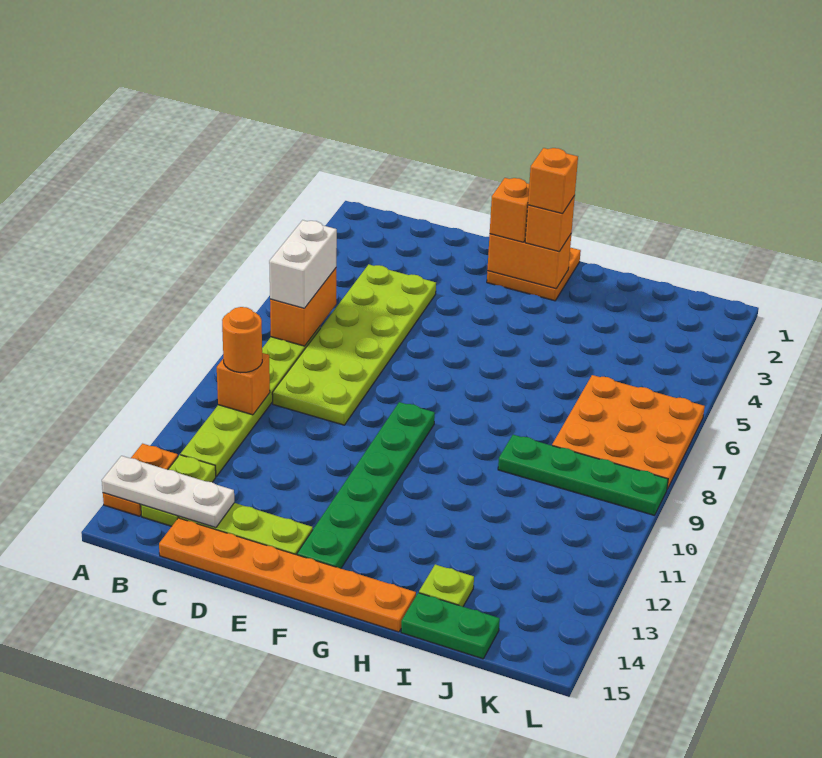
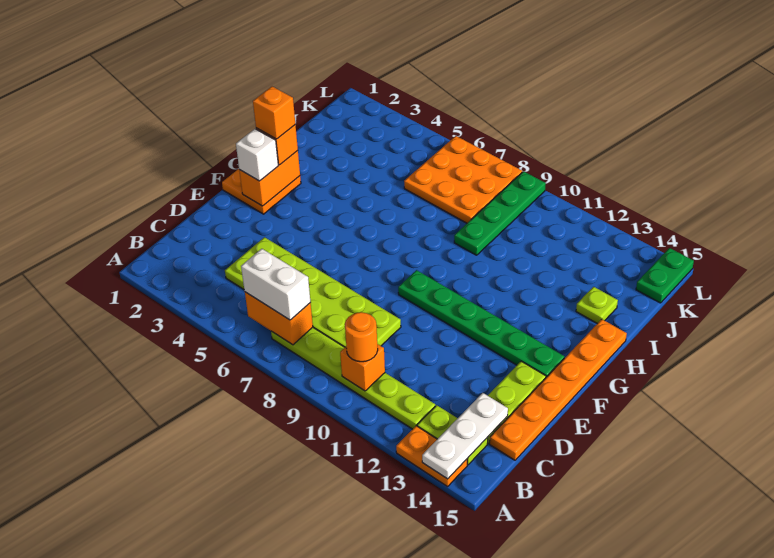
orange brick F2 level 3 -> white brick F2 level 3
green plate I15:J15 level 1 -> green plate K15:L15 level 1

